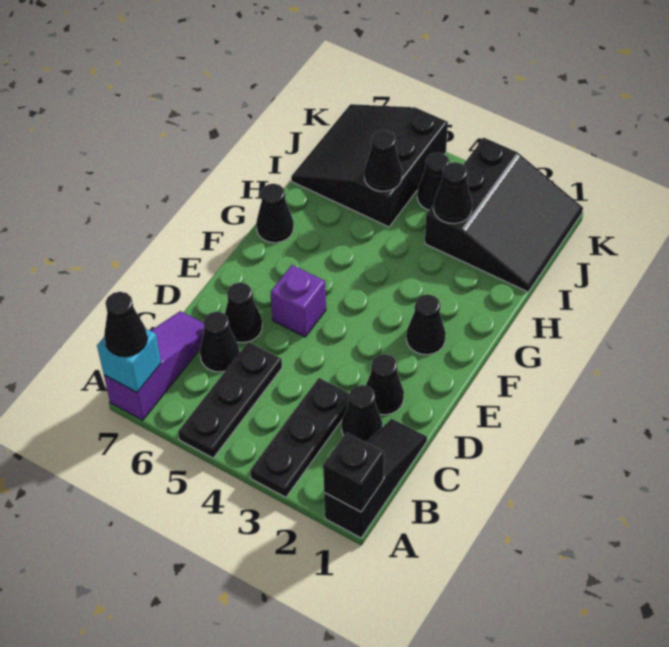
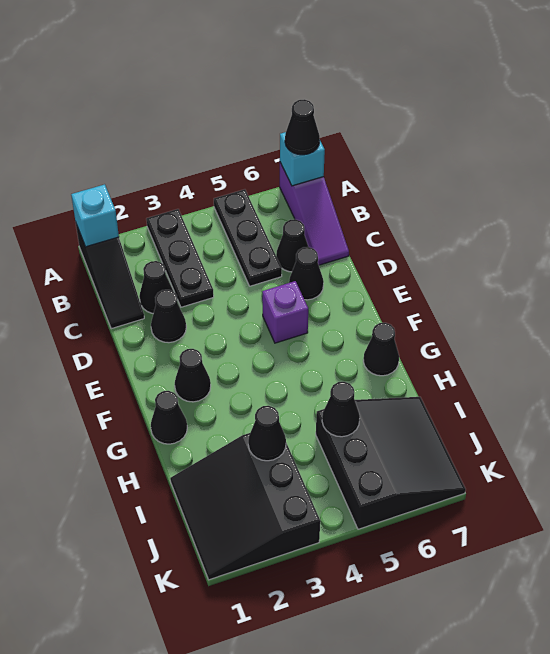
black brick A1 level 2 -> cyan brick A1 level 2
black cone J4 level 1 -> black cone G1 level 1

